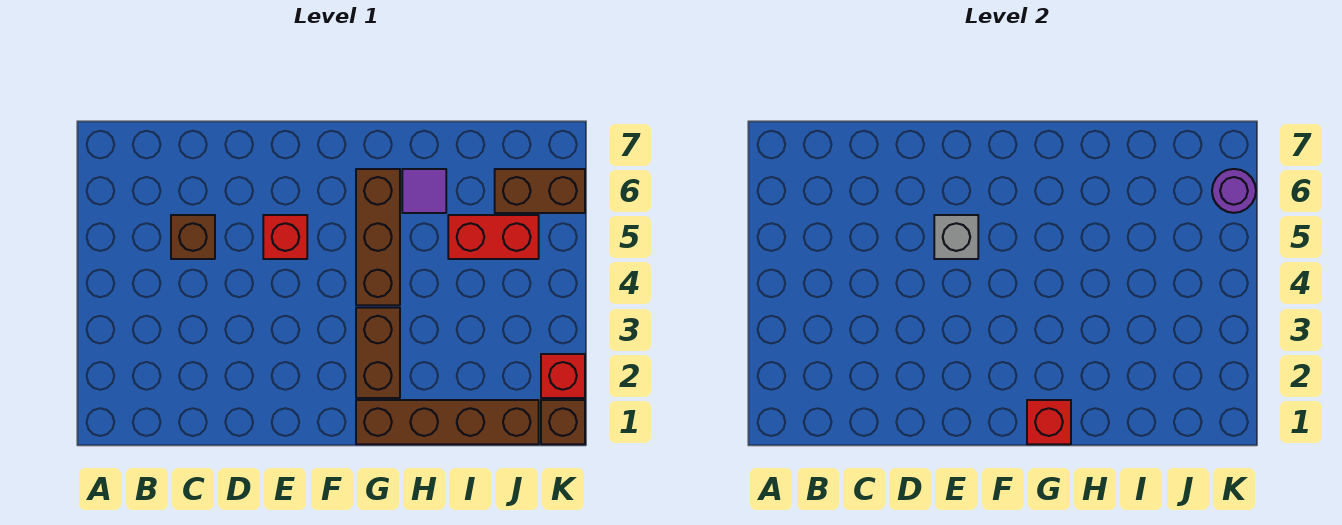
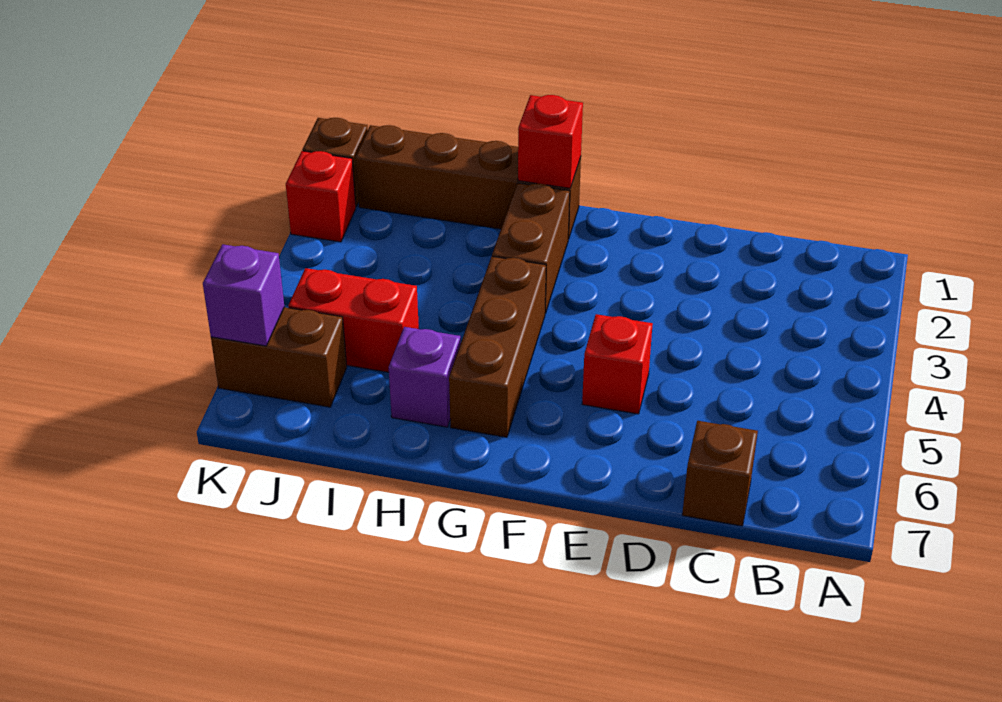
brown brick C5 level 1 -> brown brick C7 level 1
grey brick E5 level 2 -> none
purple tile H6 level 1 -> purple brick H6 level 1
purple round brick K6 level 2 -> purple brick K6 level 2

